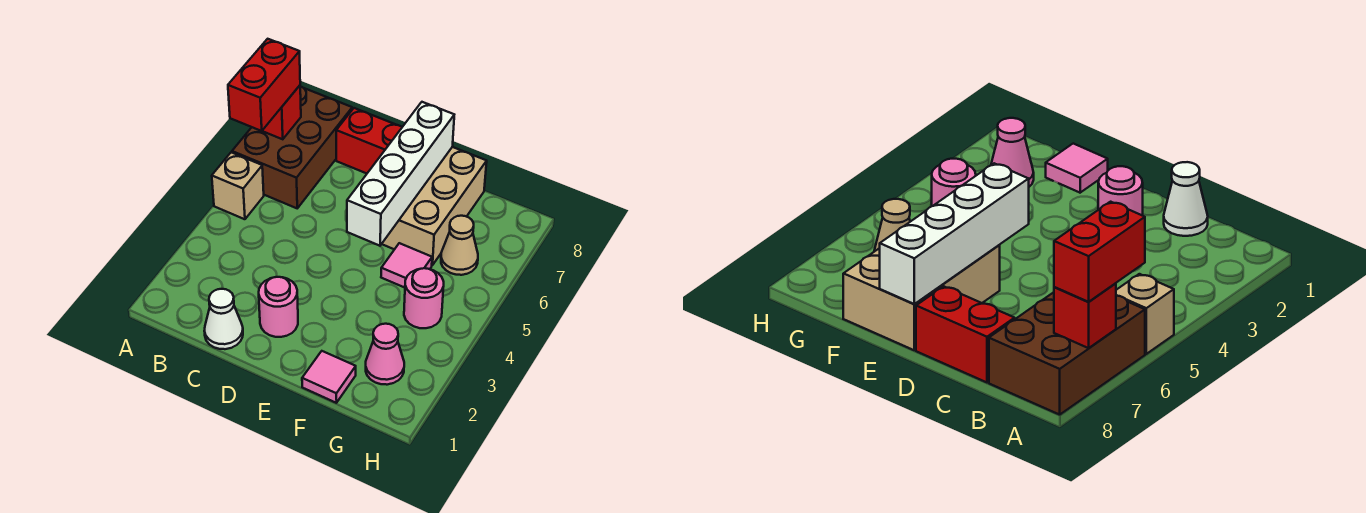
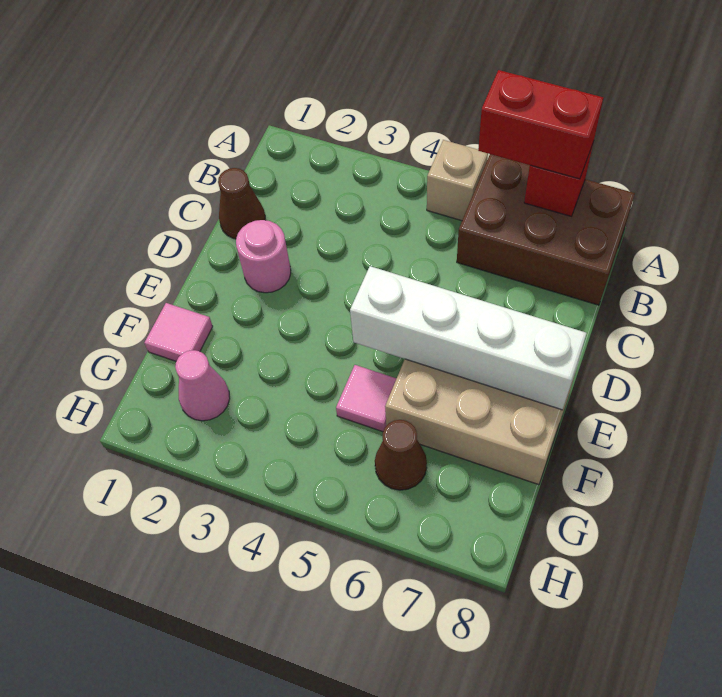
white cone C1 level 1 -> brown cone C1 level 1
red brick C8:D8 level 1 -> none
pink round brick G4 level 1 -> none
tan cone G6 level 1 -> brown cone G6 level 1

